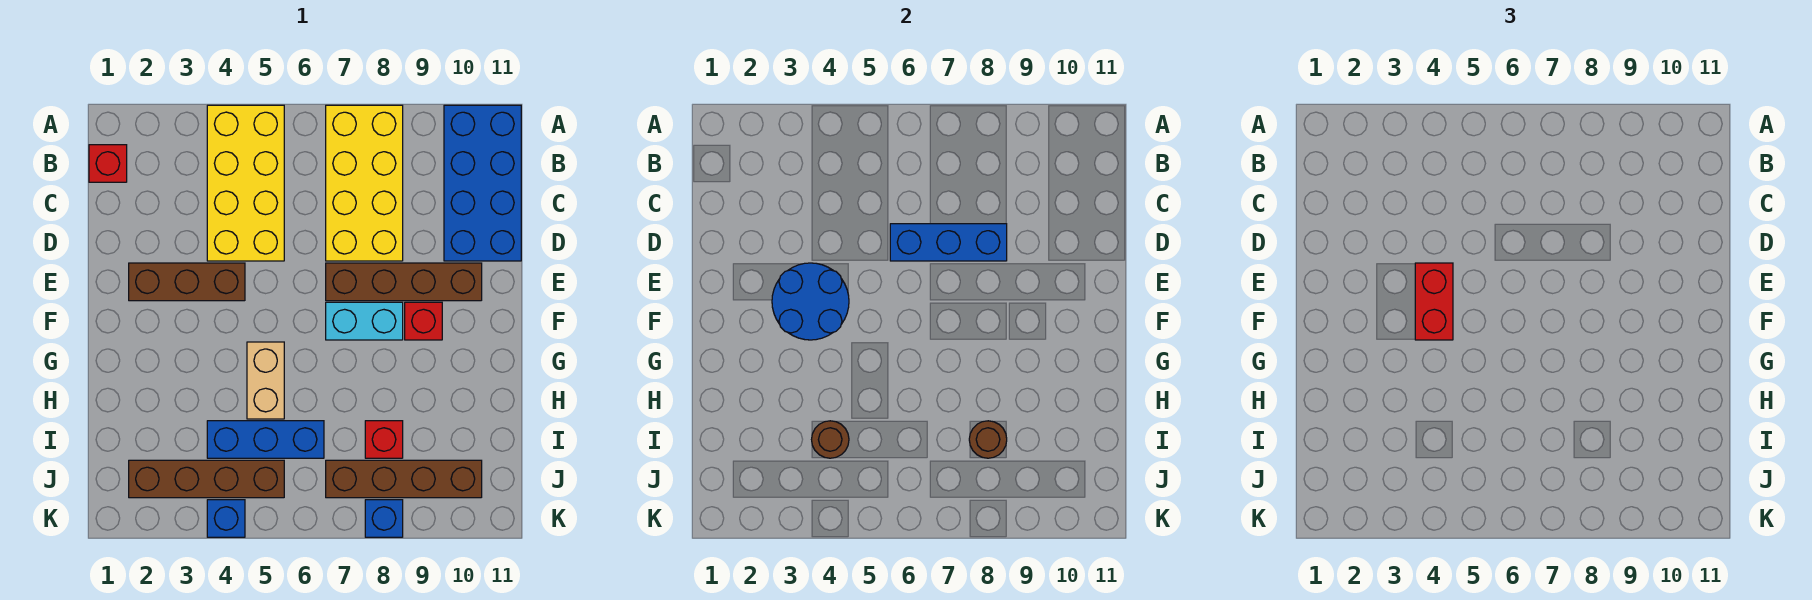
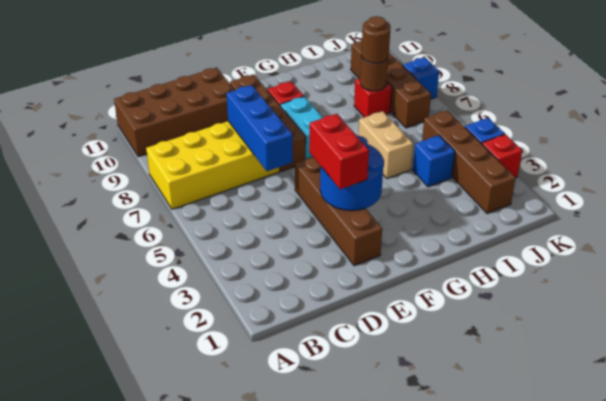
yellow brick A4:D5 level 1 -> none
blue brick A10:D11 level 1 -> brown brick A10:D11 level 1
red brick B1 level 1 -> red brick K3 level 1
brown brick E2:E4 level 1 -> brown brick E2:E5 level 1
red brick E4:F4 level 3 -> red brick E3:E4 level 3
tan brick G5:H5 level 1 -> tan brick H5:H6 level 1
blue brick I4:I6 level 1 -> blue brick I4 level 1
brown round brick I4 level 2 -> brown round brick I8 level 3

